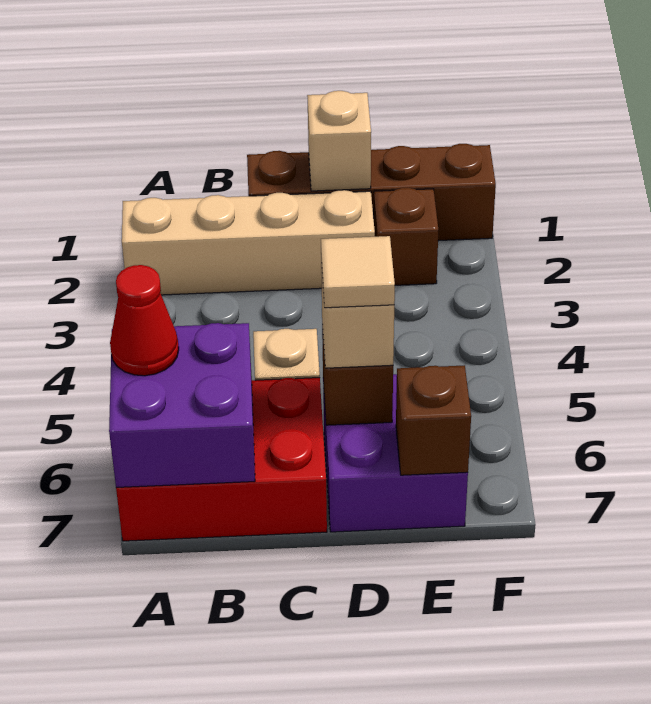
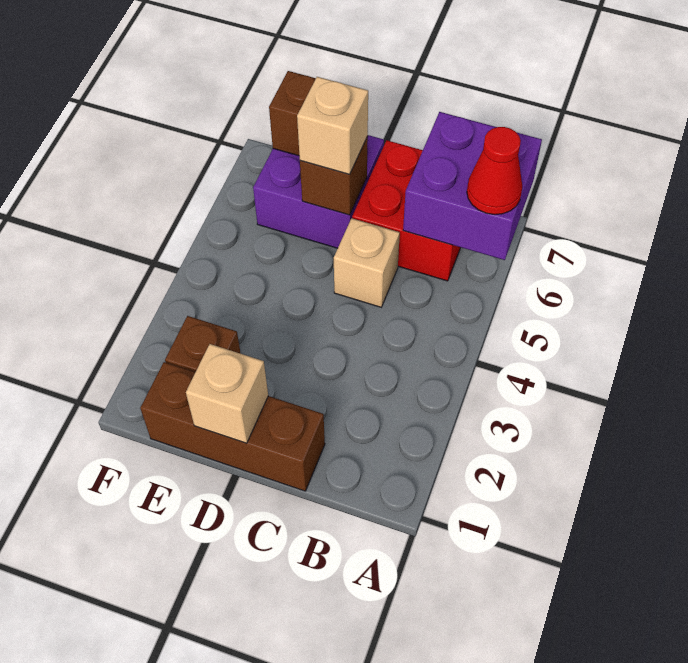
tan brick A2:D2 level 1 -> none
red brick A6:C7 level 1 -> red brick B6:C7 level 1
brown brick C1:F1 level 1 -> brown brick C1:E1 level 1
tan tile D6 level 4 -> none

